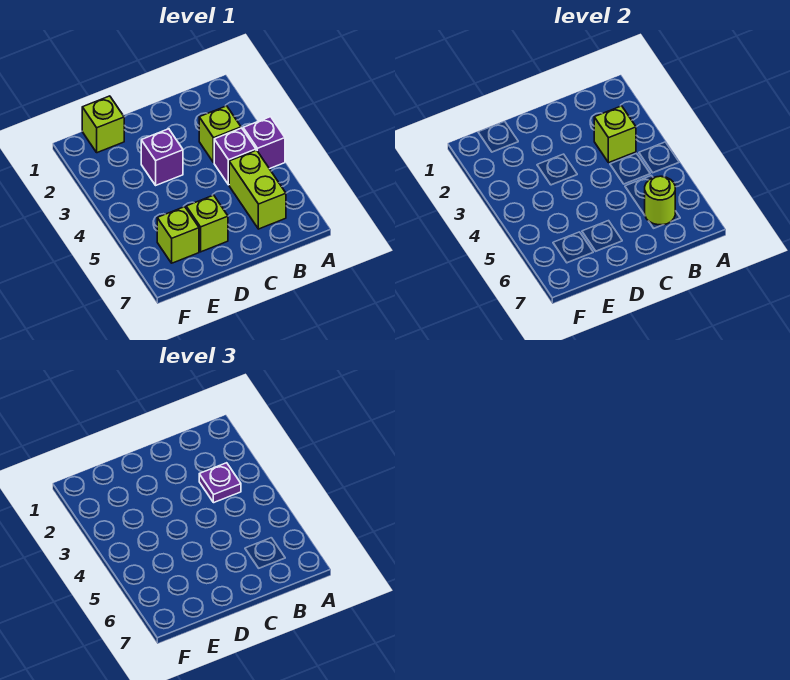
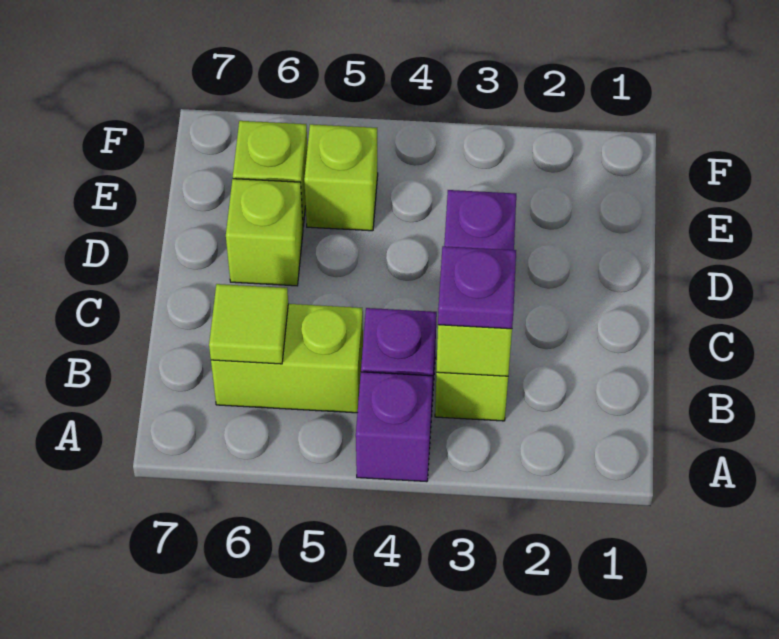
lime round brick B6 level 2 -> lime tile B6 level 2
lime brick E1 level 1 -> lime brick E5 level 1

